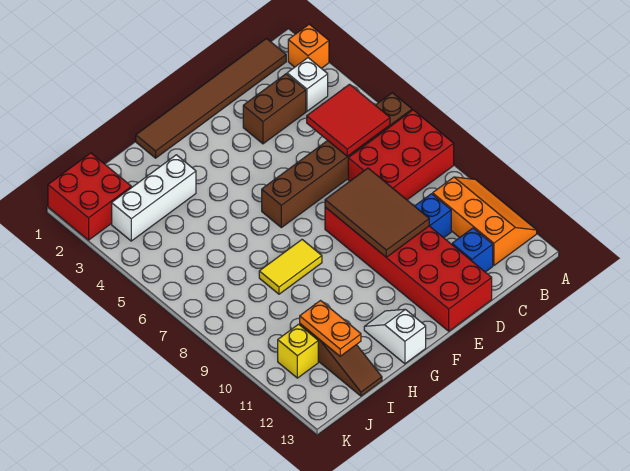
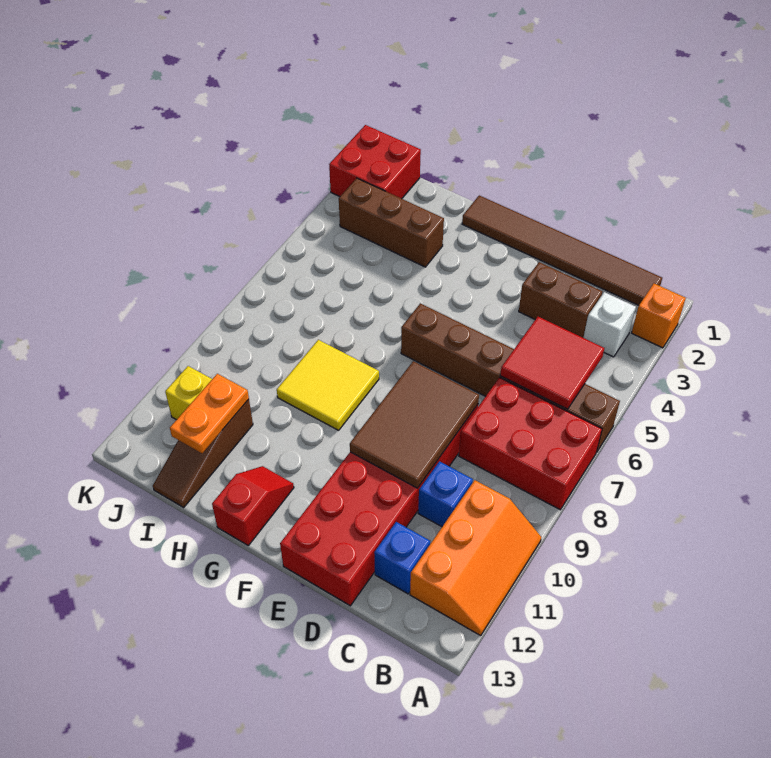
yellow tile G8:H8 level 1 -> yellow tile G8:H9 level 1
white slope G12:G13 level 1 top 13 -> red slope G12:G13 level 1 top 13
white brick H3:J3 level 1 -> brown brick H3:J3 level 1

